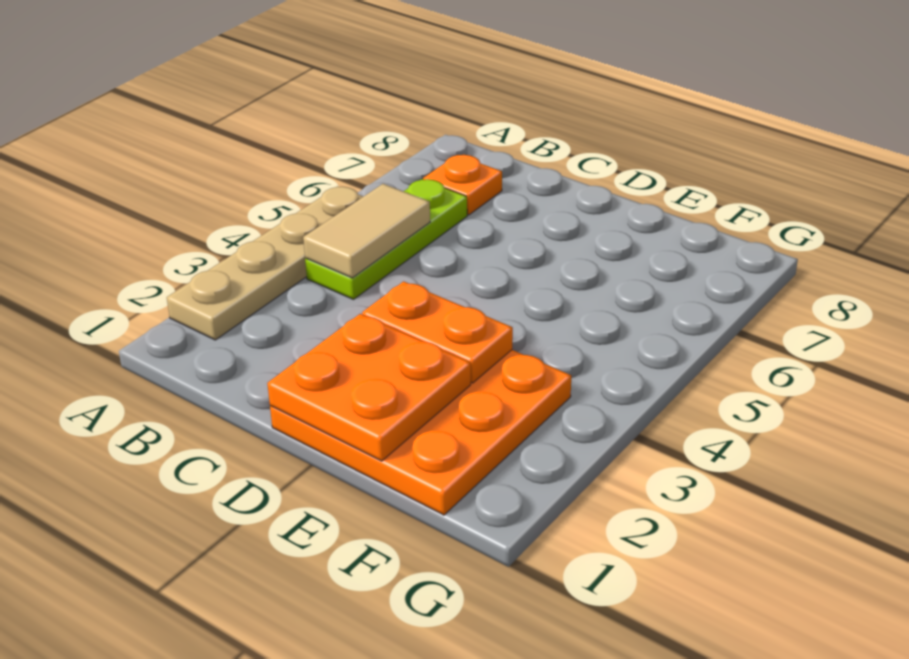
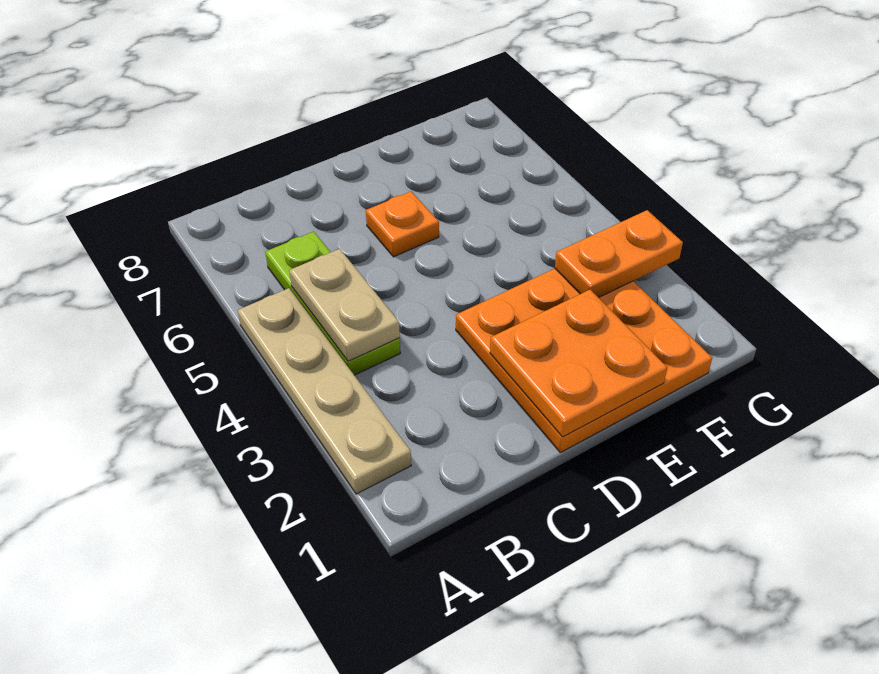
tan tile B4:B5 level 2 -> tan plate B4:B5 level 2
orange plate B7 level 1 -> orange plate D6 level 1
orange plate D3:E3 level 2 -> orange plate F3:G3 level 2

